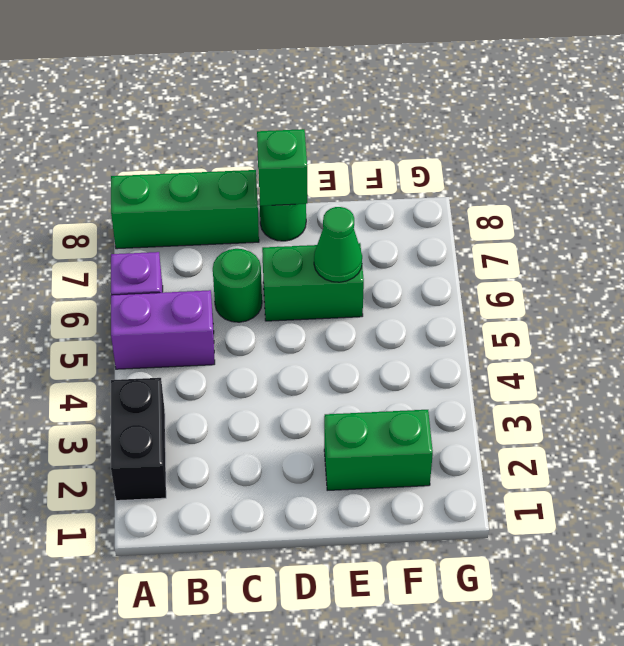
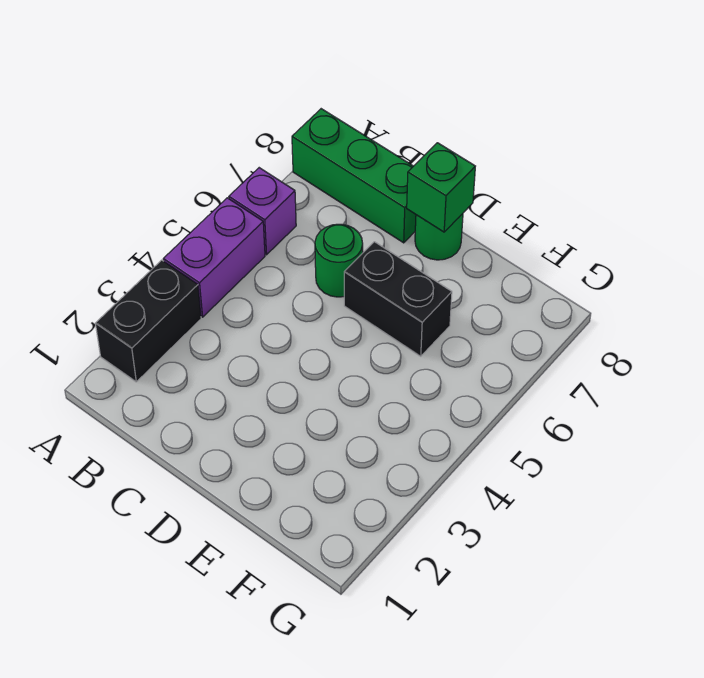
purple brick A5:B5 level 1 -> purple brick A4:A5 level 1
green brick D6:E6 level 1 -> black brick D6:E6 level 1
green brick E2:F2 level 1 -> none
green cone E6 level 2 -> none

